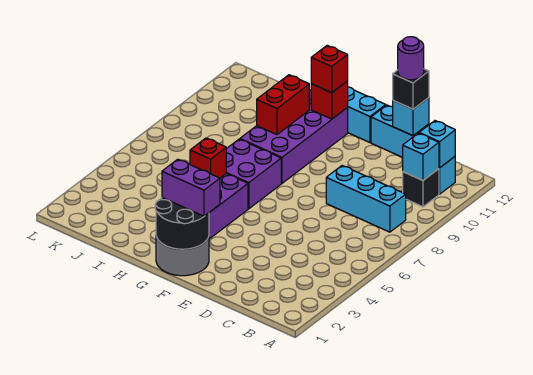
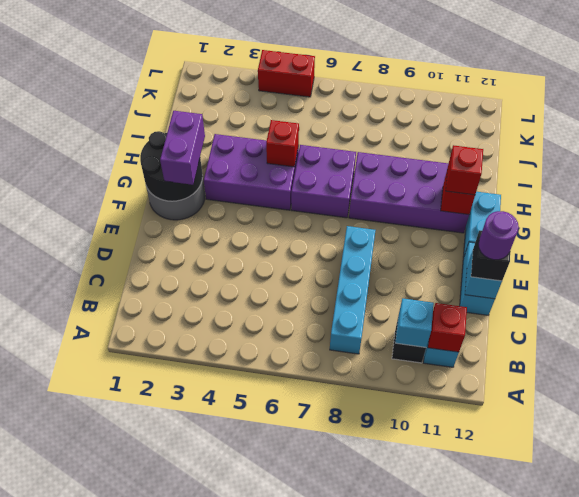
cyan brick B8:D8 level 1 -> cyan brick B8:E8 level 1
cyan brick B11 level 2 -> red brick B11 level 2
red brick H9:H10 level 2 -> red brick L4:L5 level 1

